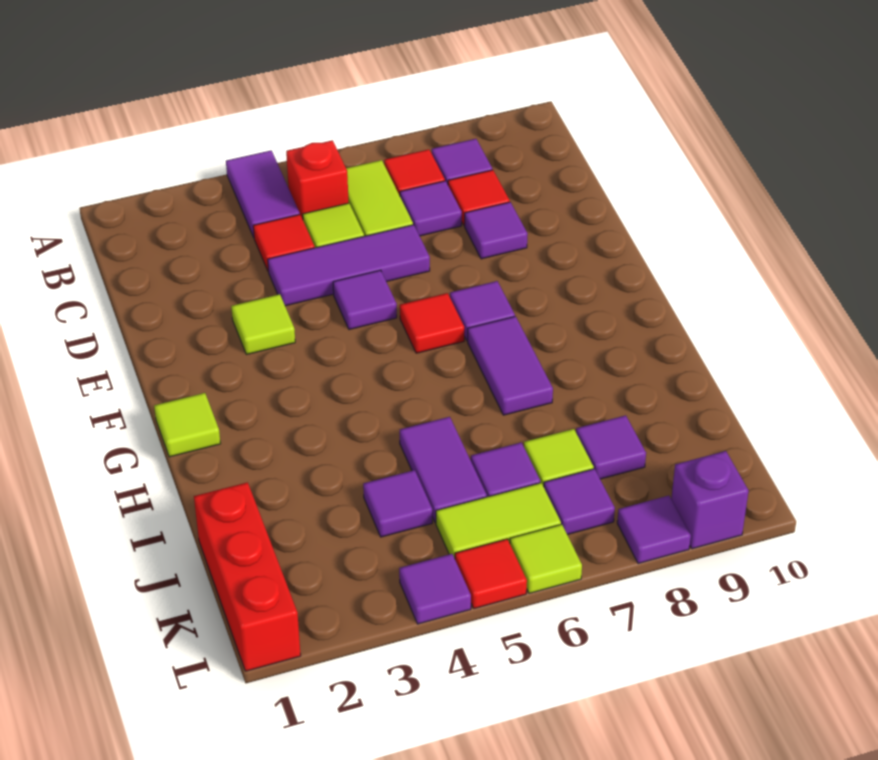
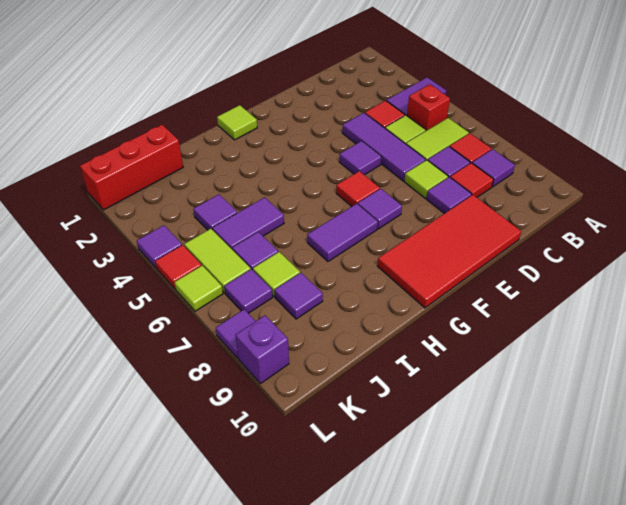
none -> red tile D9:G10 level 1
lime tile E3 level 1 -> lime tile D7 level 1

